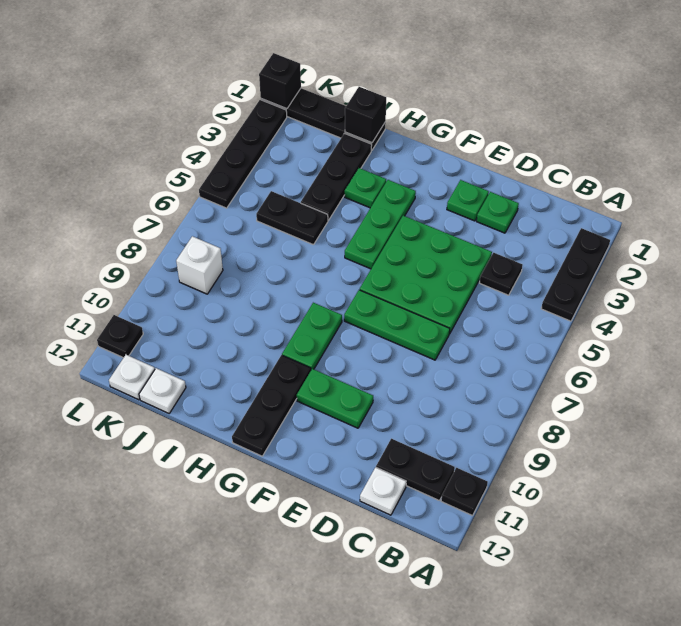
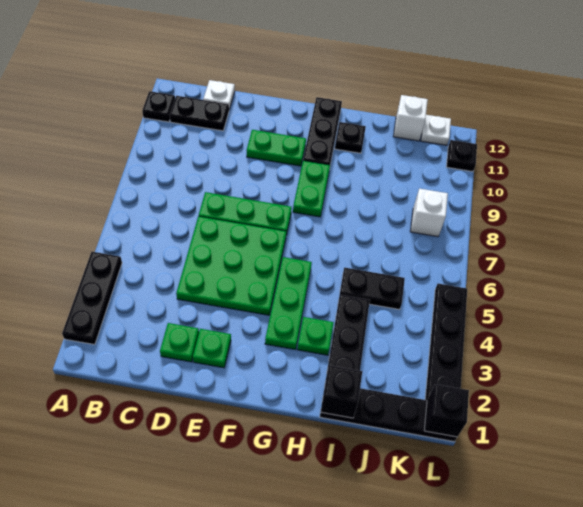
black plate C4 level 1 -> black plate H11 level 1
white plate J12 level 1 -> white brick J12 level 1

